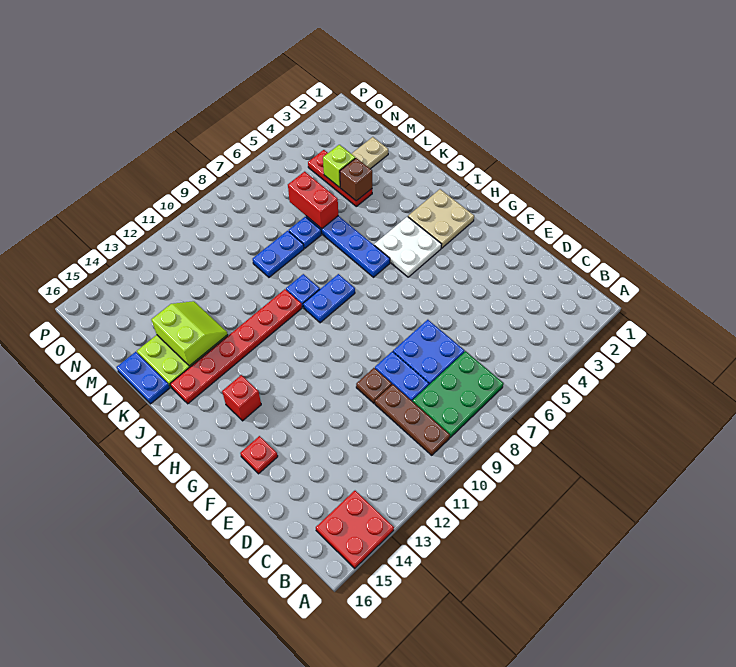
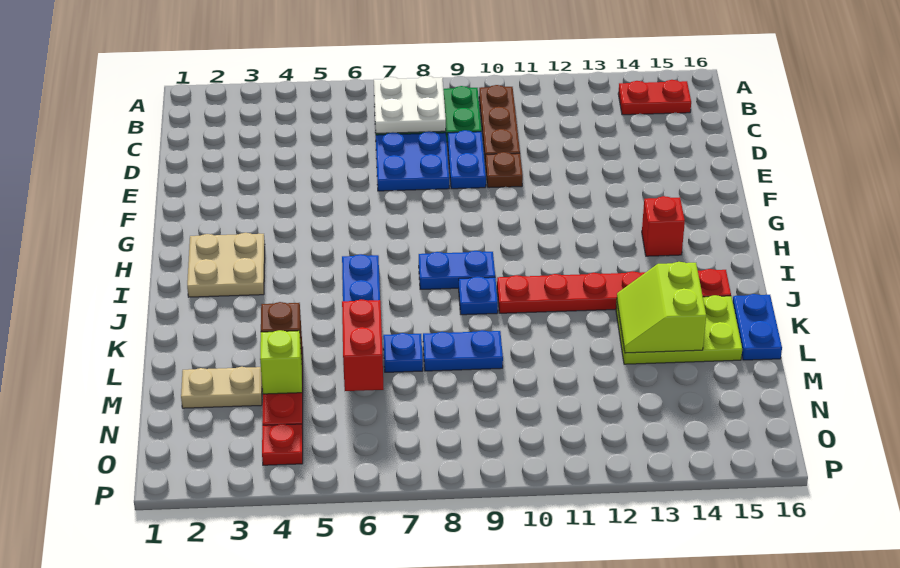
red plate A14:B15 level 1 -> red plate B14:B15 level 1
red plate F15 level 1 -> red plate O4 level 1
white plate H4:I5 level 1 -> white plate B7:C8 level 2

